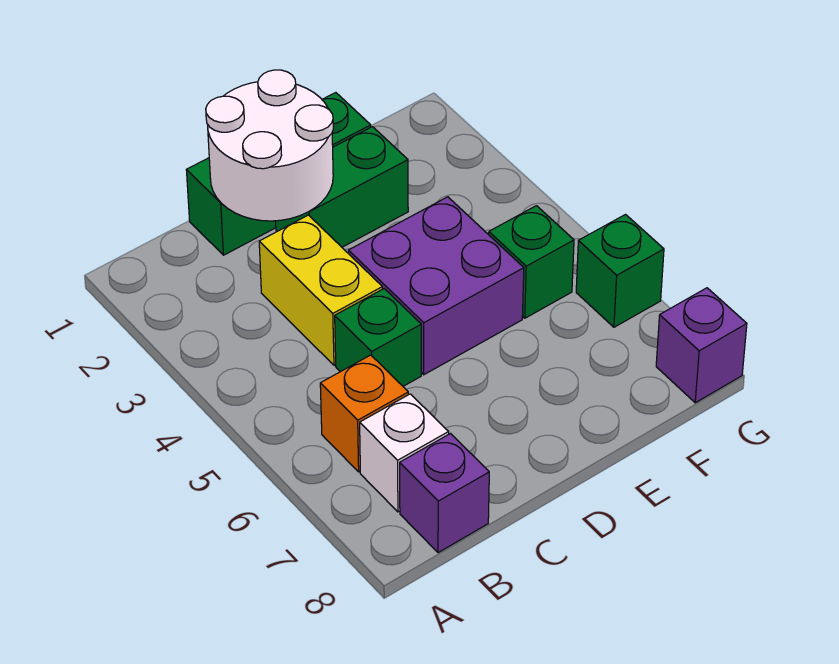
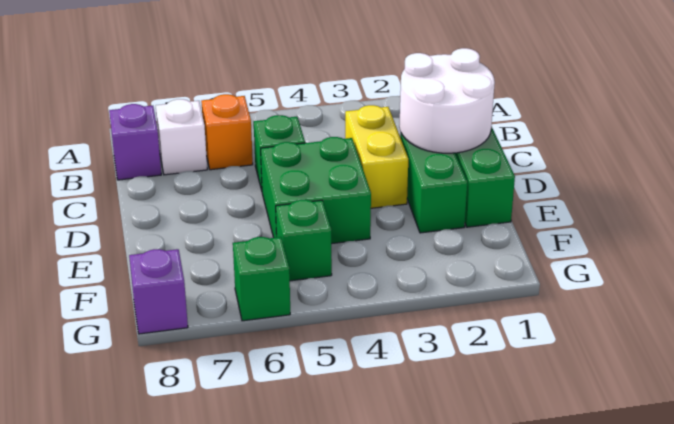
yellow brick C3:C4 level 1 -> yellow brick C3:D3 level 1
purple brick D4:E5 level 1 -> green brick D4:E5 level 1

